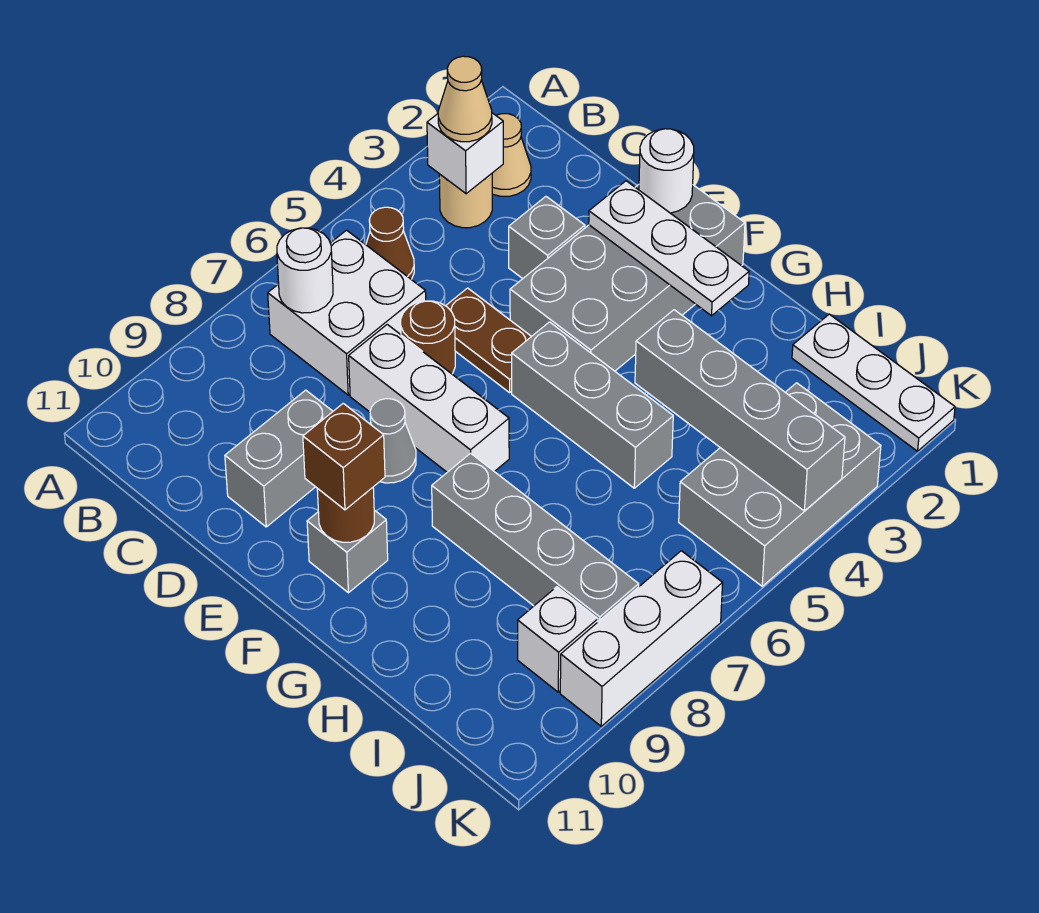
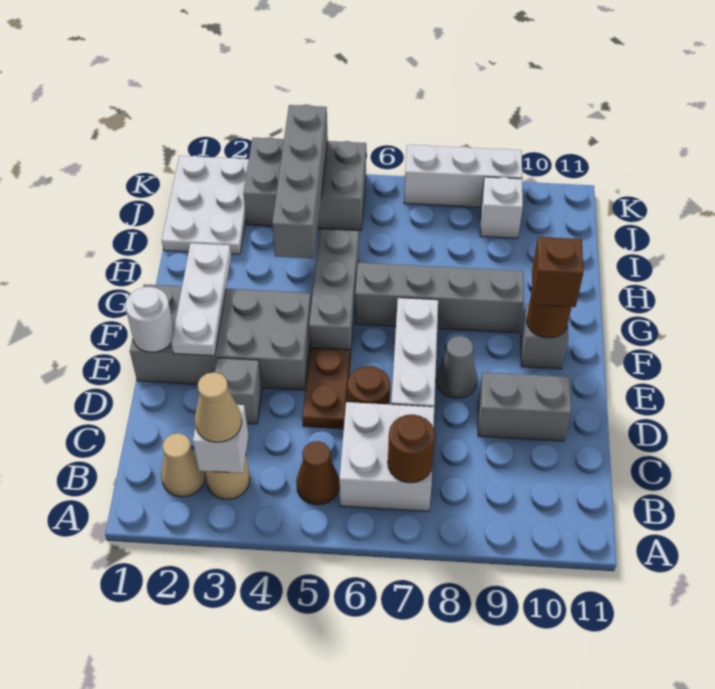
white round brick B7 level 2 -> brown round brick B7 level 2
grey brick G8:J8 level 1 -> grey brick G6:G9 level 1
white plate I1:K1 level 1 -> white plate I1:K2 level 1

